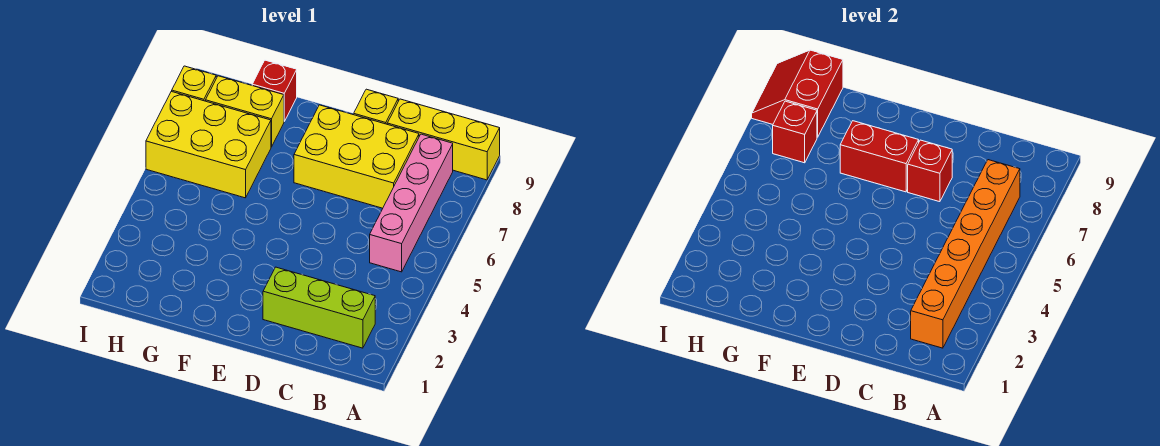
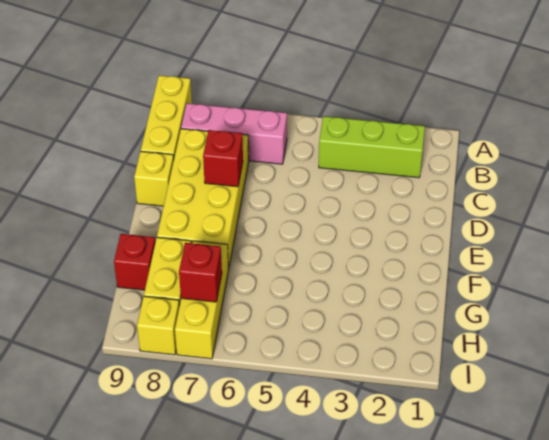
lime brick B2:D2 level 1 -> lime brick B2:B4 level 1
orange brick B2:B7 level 2 -> none
pink brick B5:B8 level 1 -> pink brick B6:B8 level 1
yellow brick C7:E8 level 1 -> yellow brick C7:F8 level 1
red brick E7:F7 level 2 -> none
yellow brick G6:I7 level 1 -> yellow brick G7:I7 level 1
red slope H8:I9 level 2 top H -> none

